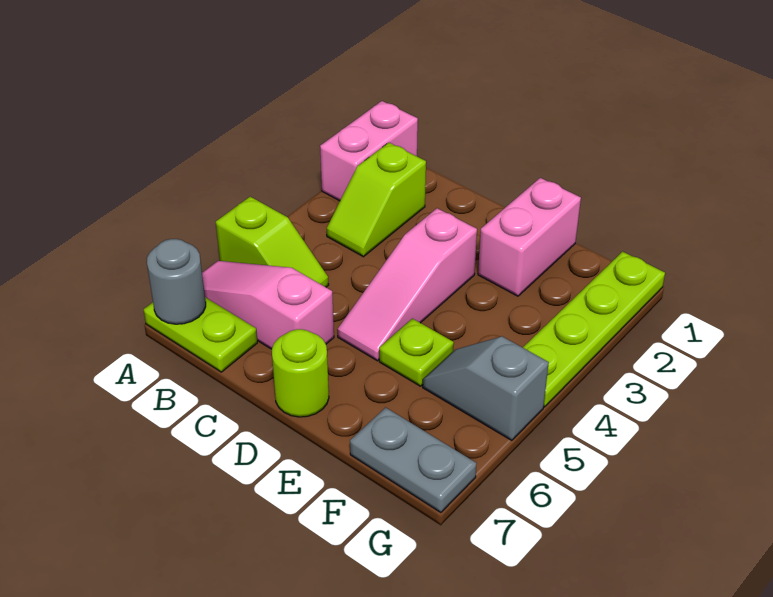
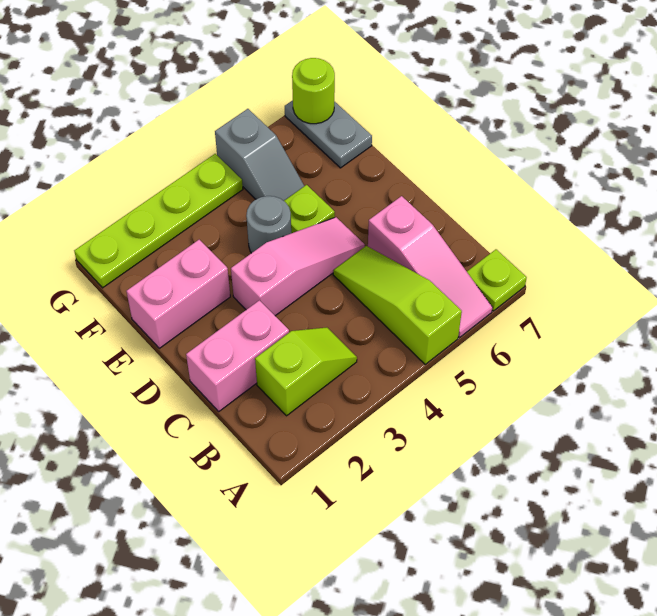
pink brick A1:A2 level 1 -> pink brick C1:C2 level 1
lime slope A5:B5 level 1 top A -> lime slope A5:C5 level 1 top A
lime plate A7:B7 level 1 -> lime plate A7 level 1
grey round brick A7 level 2 -> grey round brick E4 level 1
lime round brick D7 level 1 -> lime round brick G7 level 2

